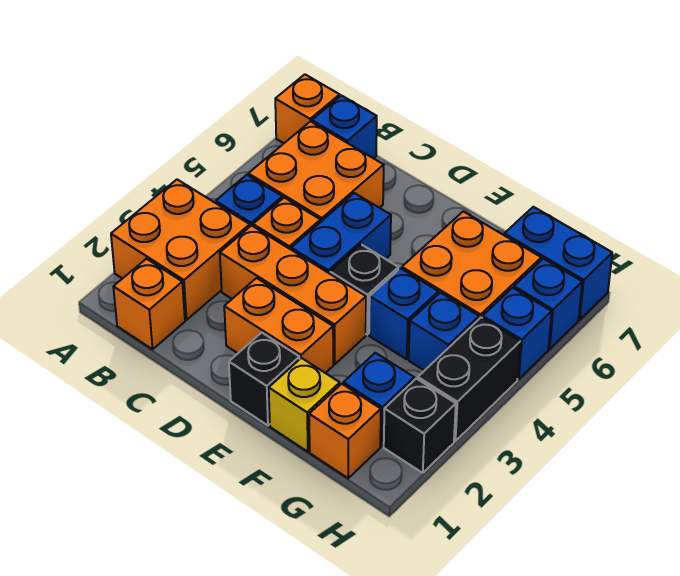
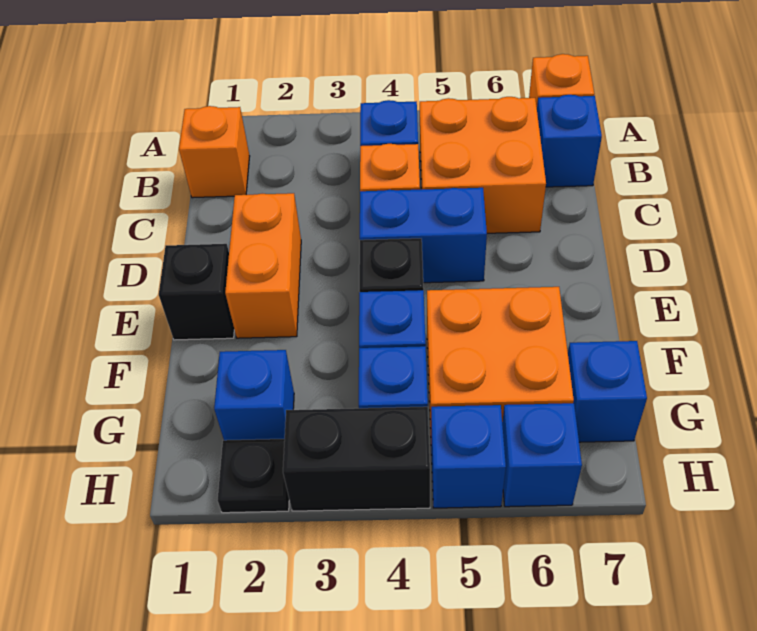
orange brick A2:B3 level 1 -> none
orange brick C3:E3 level 1 -> none
yellow brick F1 level 1 -> none
orange brick G1 level 1 -> none
blue brick G7:H7 level 1 -> blue brick G7 level 1
black brick H2 level 1 -> black plate H2 level 1

